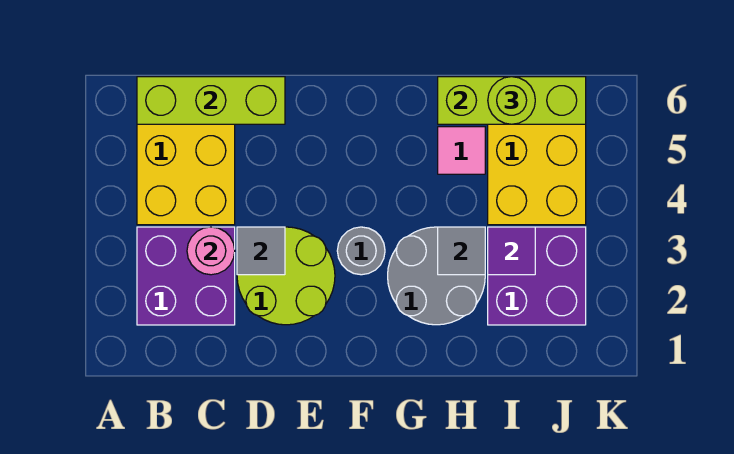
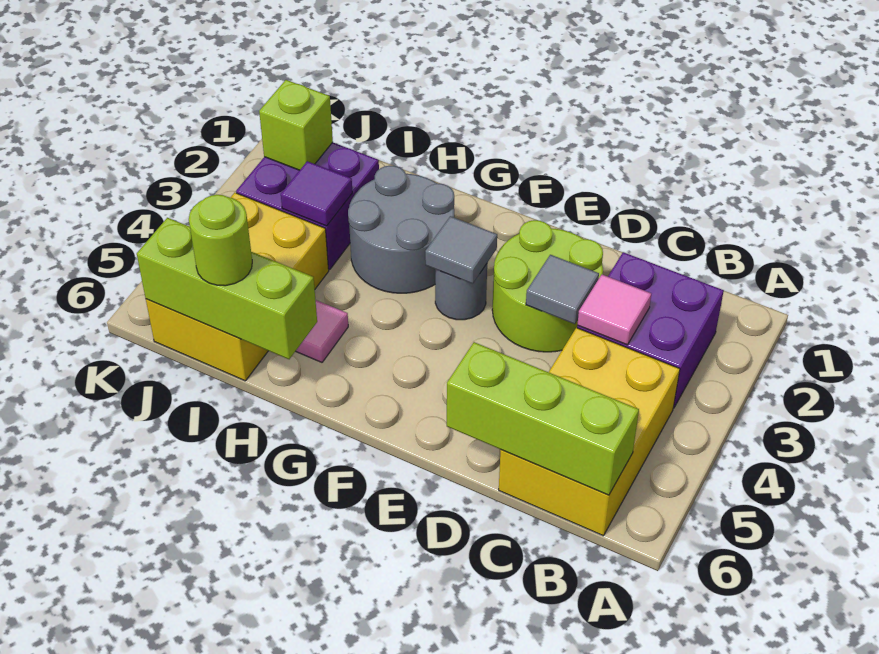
pink round brick C3 level 2 -> pink tile C3 level 2
grey tile H3 level 2 -> grey tile F3 level 2
none -> lime brick J2 level 2

